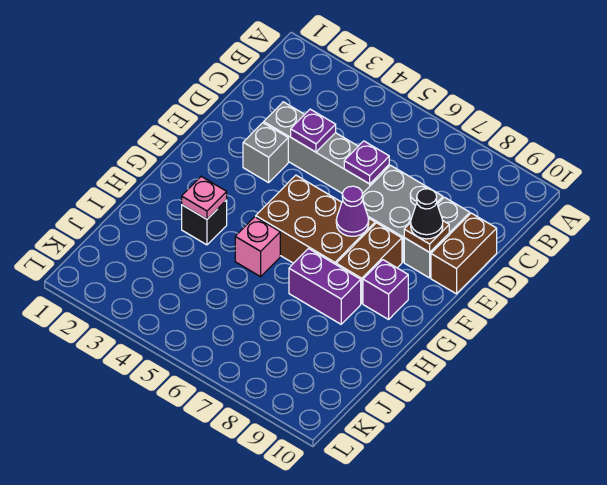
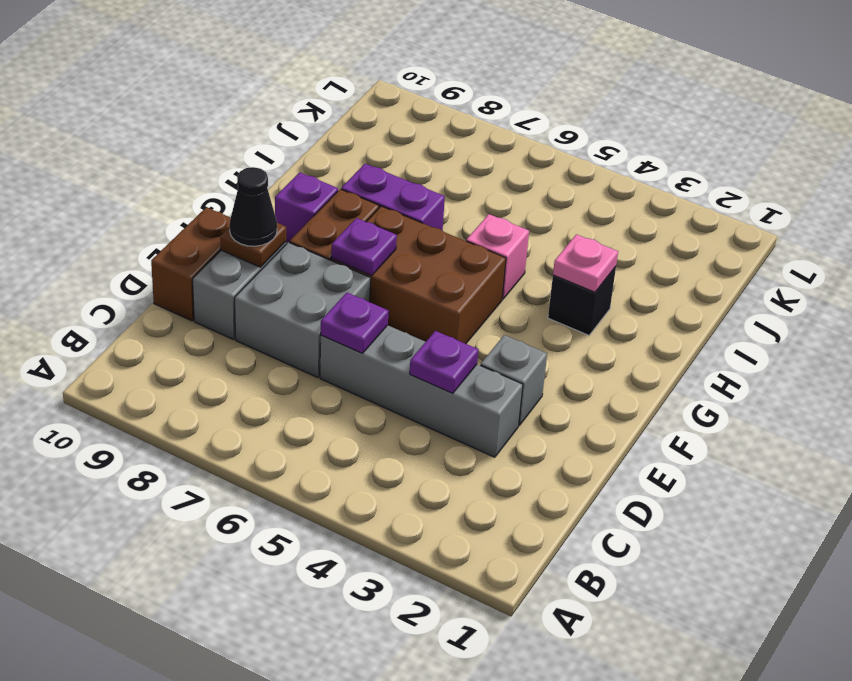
purple cone F7 level 2 -> purple plate F7 level 2

